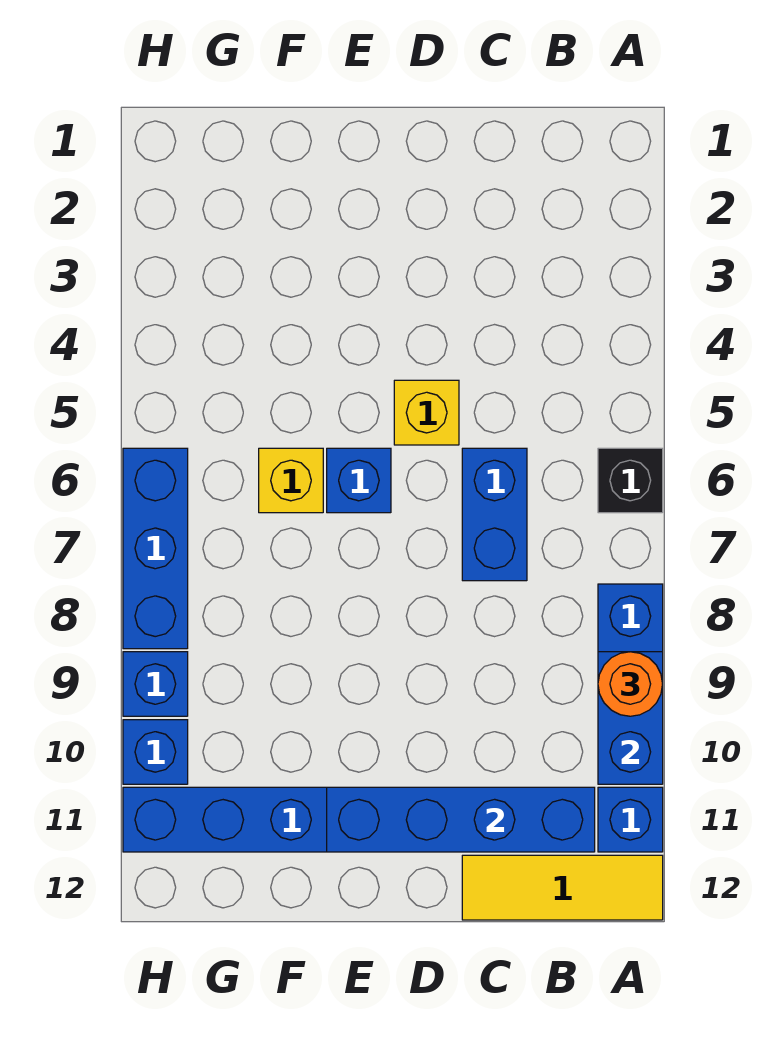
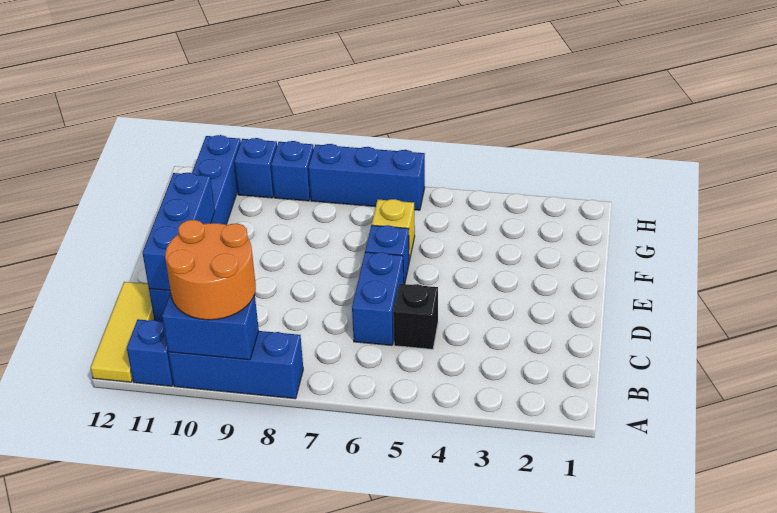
black brick A6 level 1 -> black brick C5 level 1
orange round brick A9 level 3 -> orange round brick A9:B10 level 3
blue brick B11:E11 level 2 -> blue brick C11:E11 level 2
blue brick C6:C7 level 1 -> blue brick C6:D6 level 1
yellow brick D5 level 1 -> none

